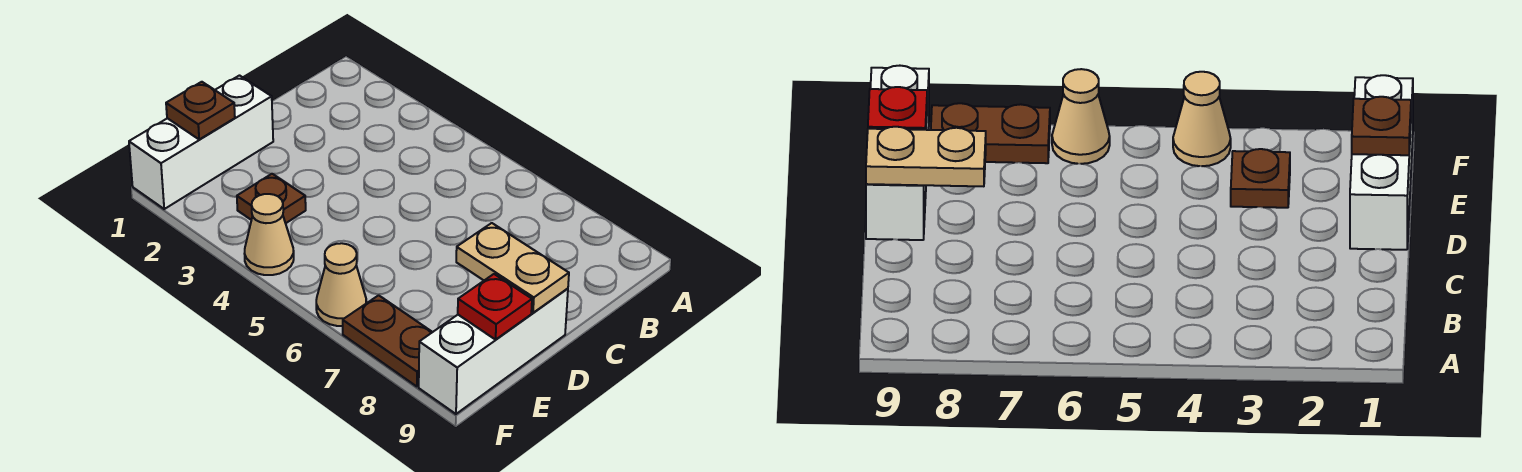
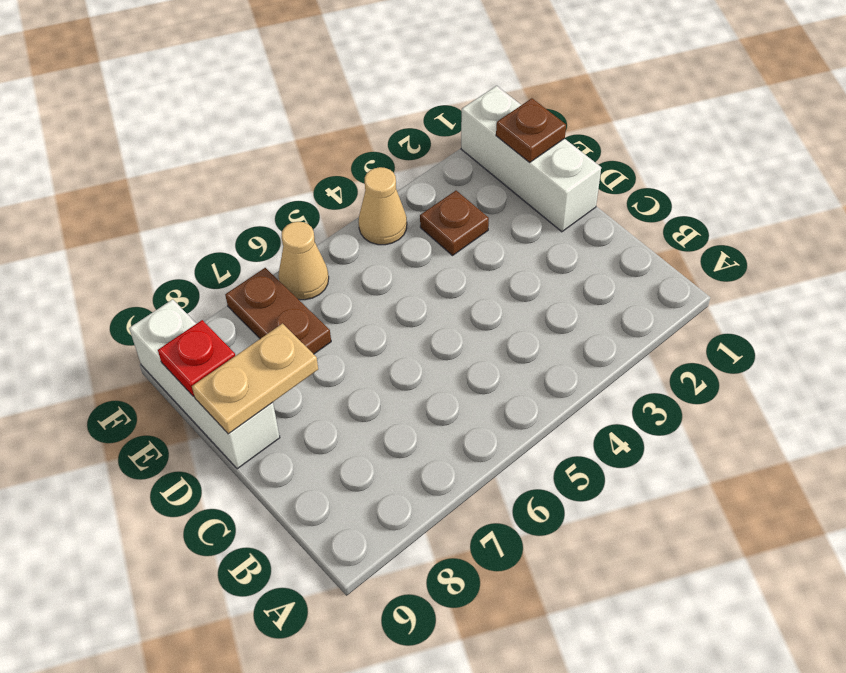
brown plate F7:F8 level 1 -> brown plate E7:F7 level 1

